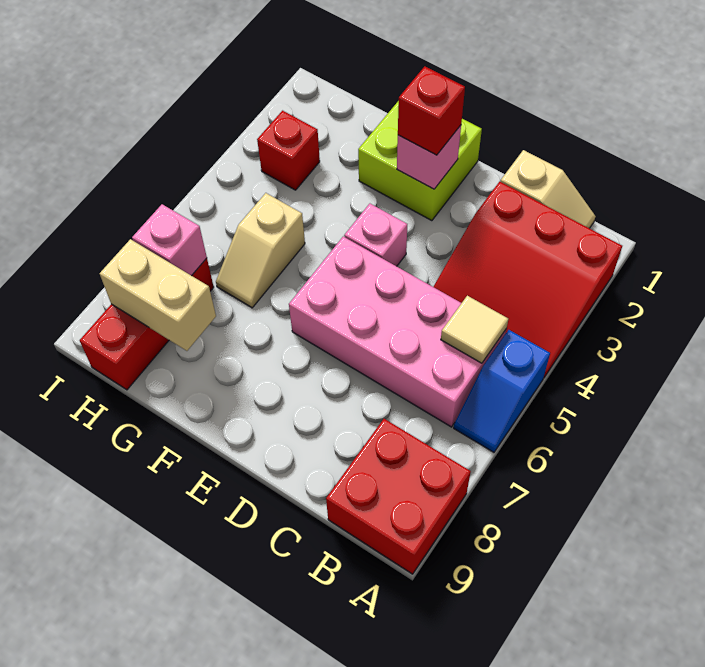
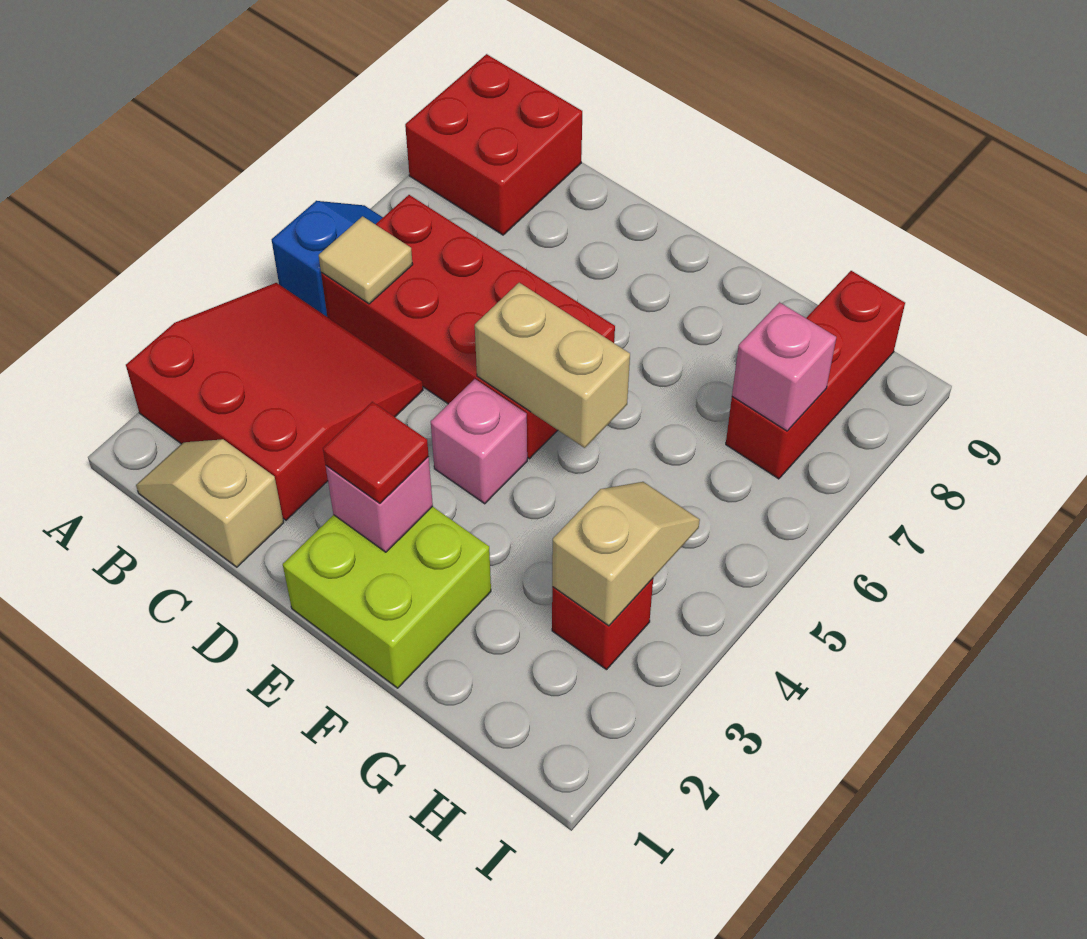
pink brick B5:E6 level 1 -> red brick B5:E6 level 1
red brick E2 level 3 -> red tile E2 level 3
tan slope G5:G6 level 1 top 5 -> tan slope H3:H4 level 2 top 3
tan brick G8:H8 level 2 -> tan brick E5:F5 level 2

